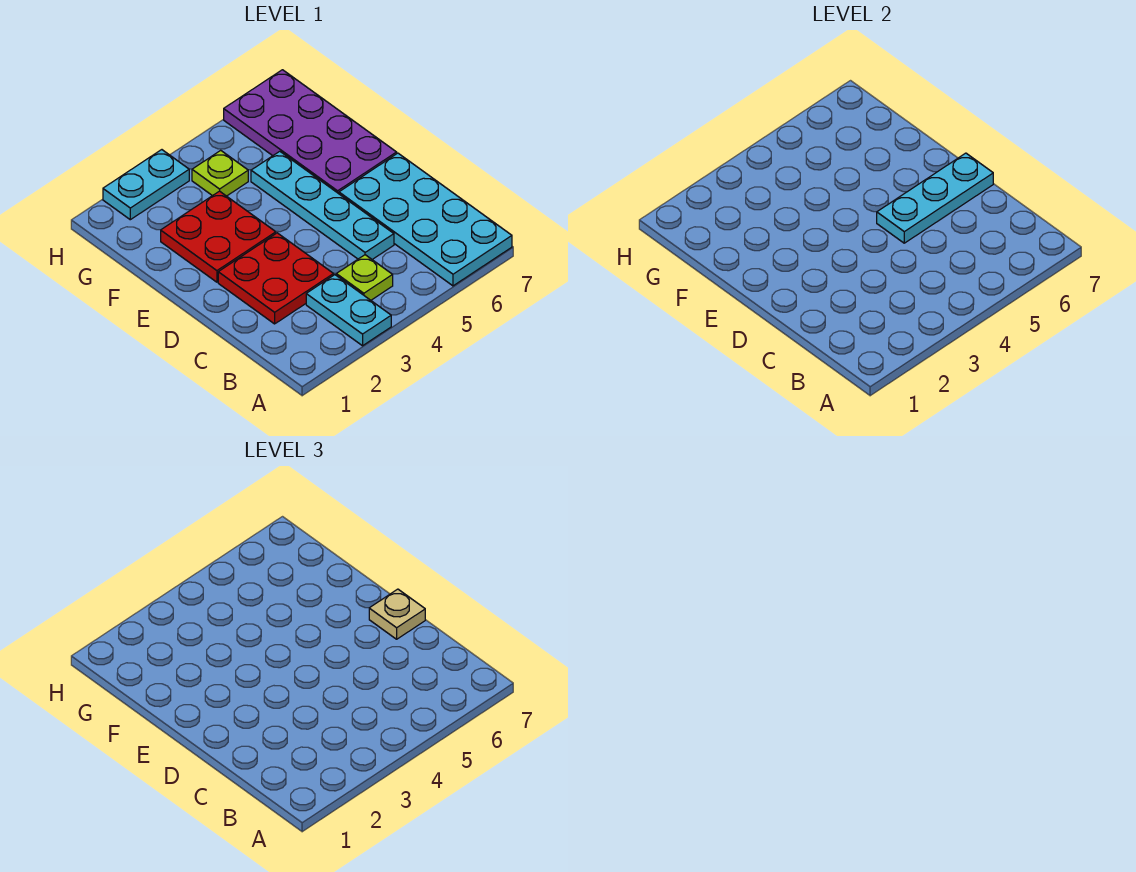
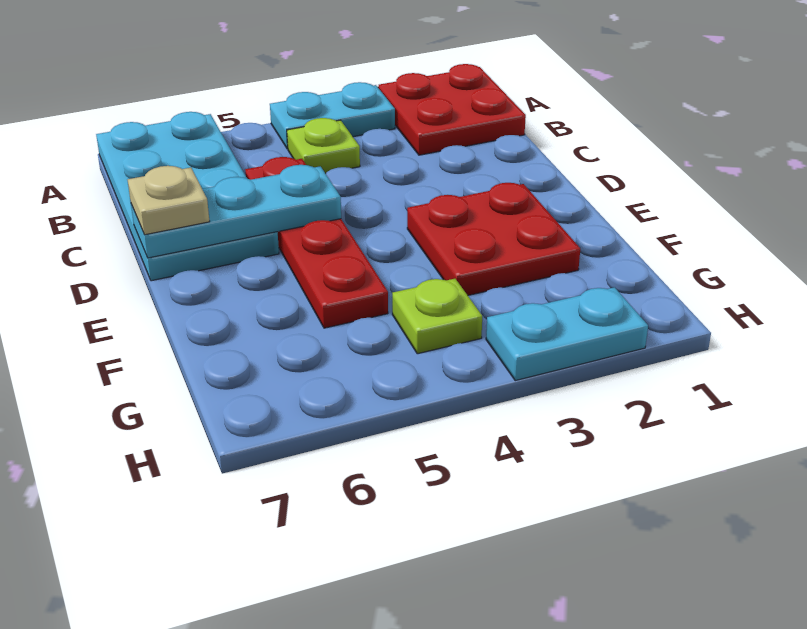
cyan plate A3:B3 level 1 -> cyan plate A3:A4 level 1
red plate C2:D3 level 1 -> red plate A1:B2 level 1
cyan plate C5:F5 level 1 -> red plate C5:F5 level 1
purple plate E6:H7 level 1 -> none

